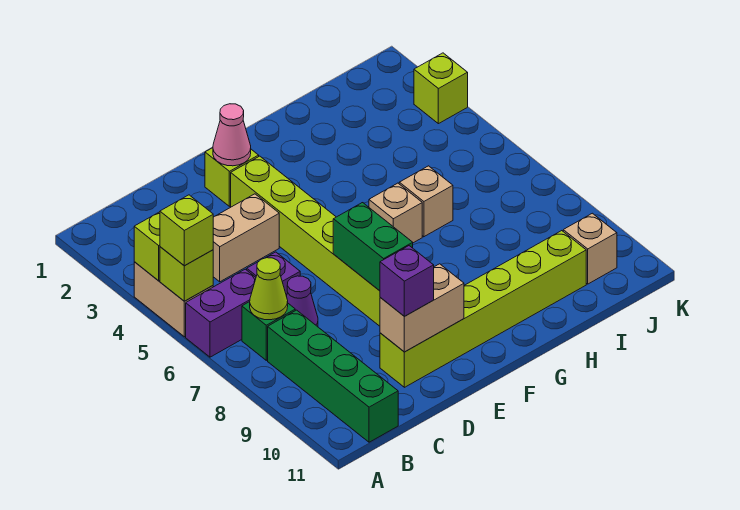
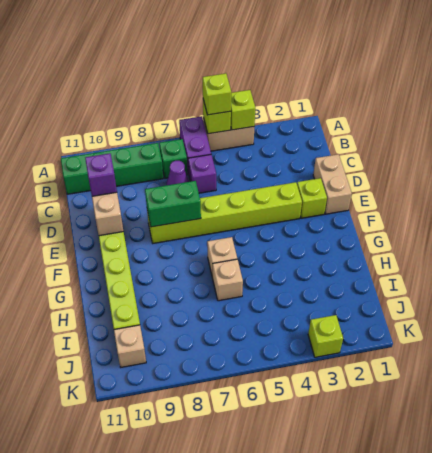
lime cone B7 level 2 -> none
tan brick C4:D4 level 1 -> tan brick D1:E1 level 1
pink cone E2 level 2 -> none

